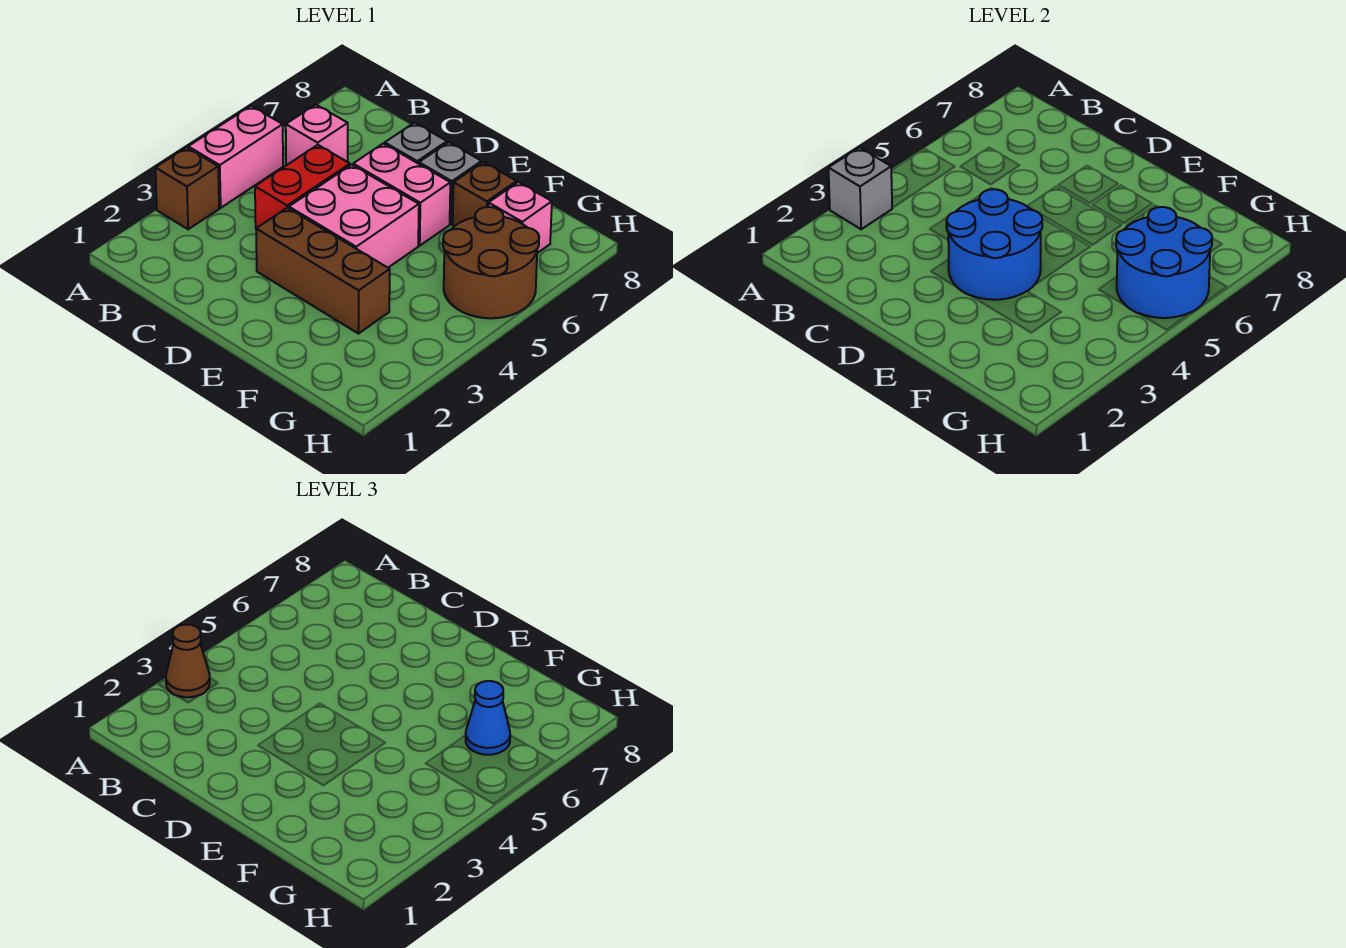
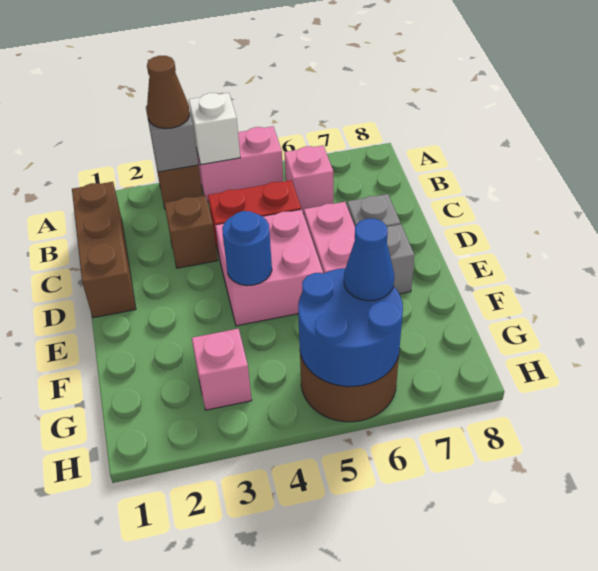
none -> white brick A4 level 2
brown brick D3:F3 level 1 -> brown brick B1:D1 level 1
blue round brick D3:E4 level 2 -> blue round brick E4 level 2
brown brick F7 level 1 -> brown brick C3 level 1
pink brick G7 level 1 -> pink brick G3 level 1

